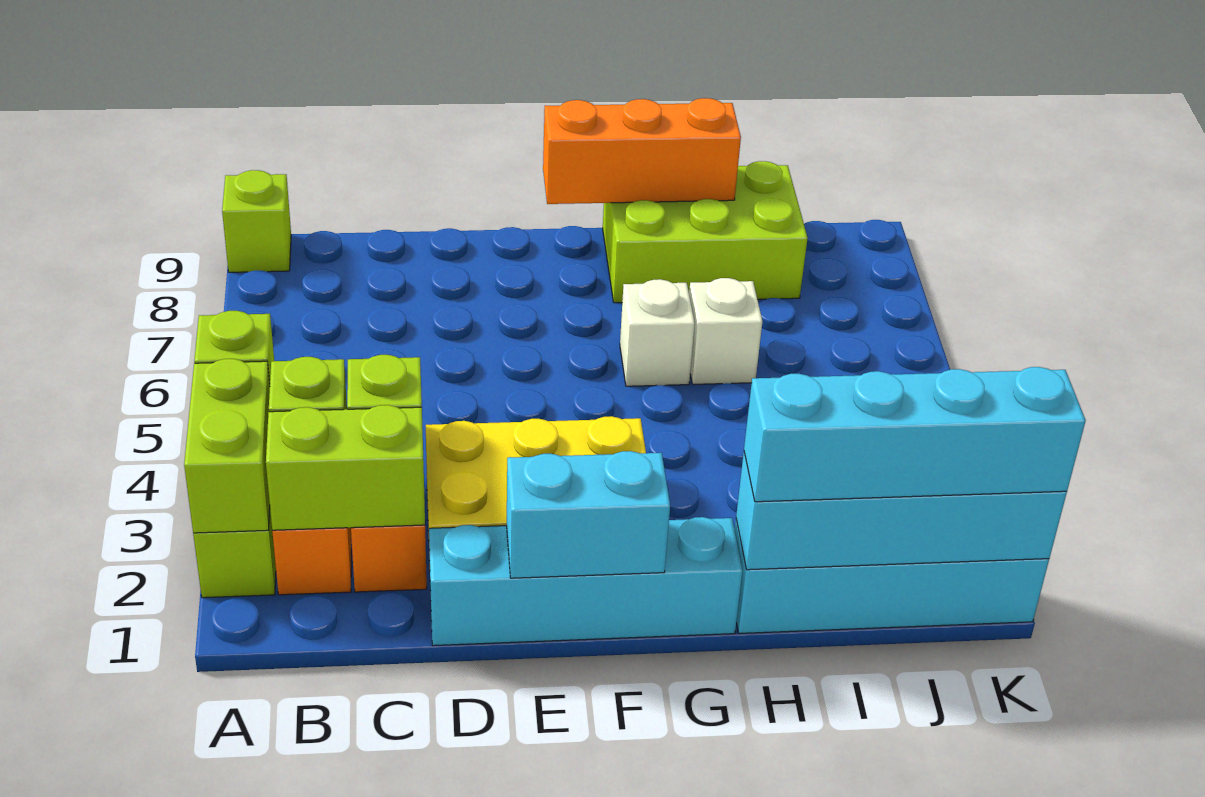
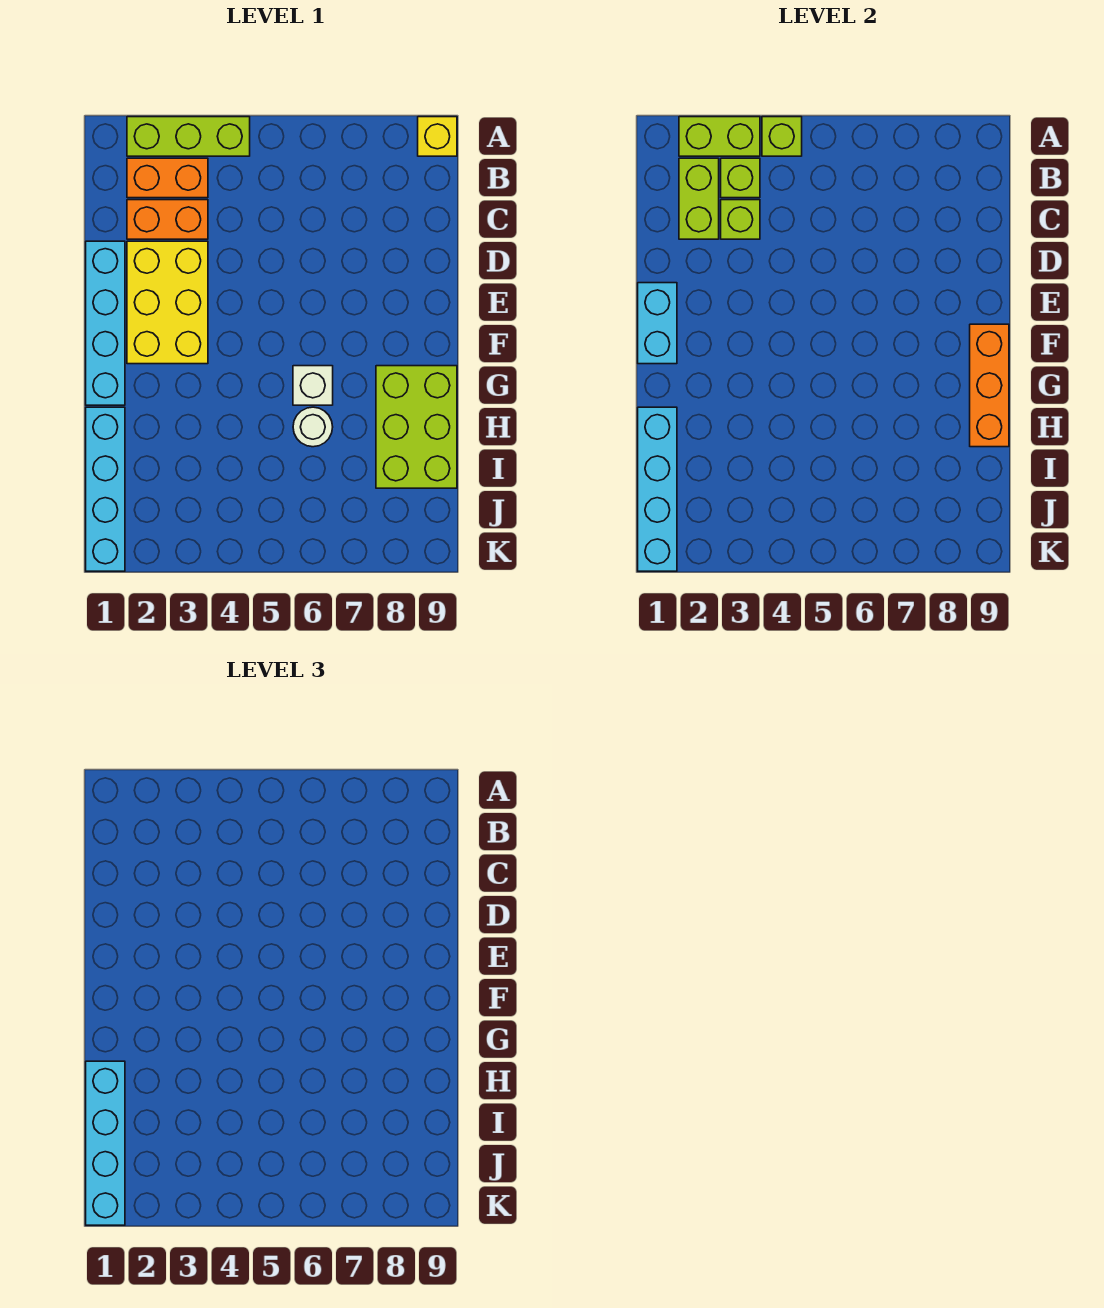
lime brick A9 level 1 -> yellow brick A9 level 1
white brick H6 level 1 -> white round brick H6 level 1

